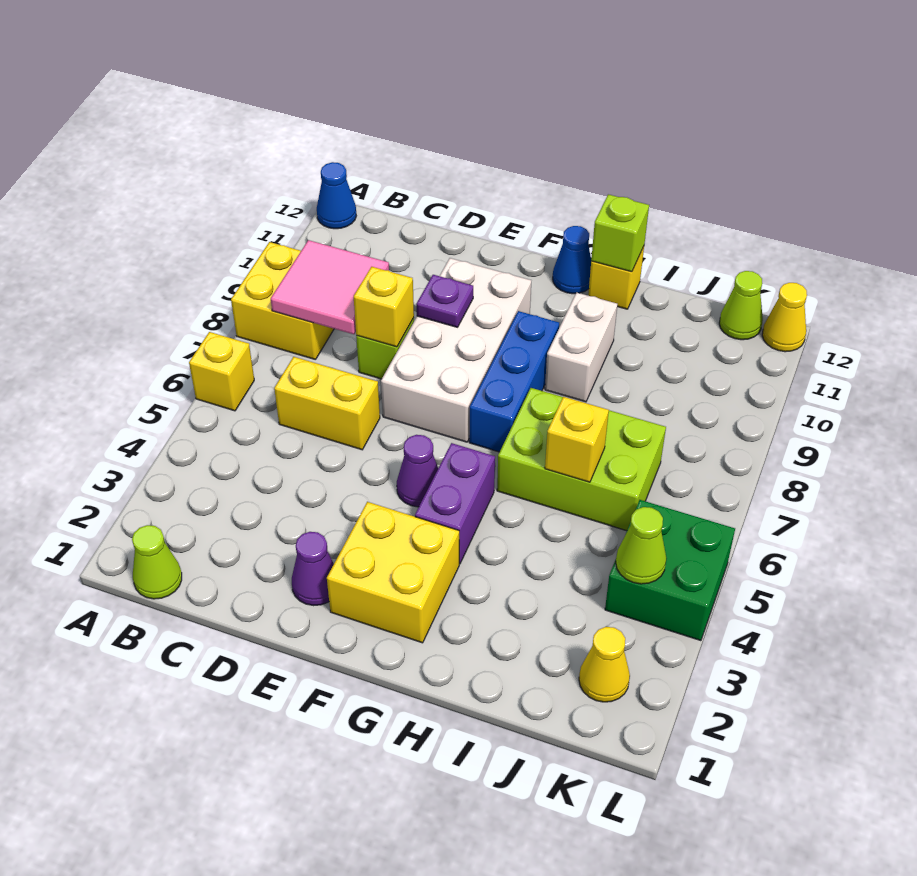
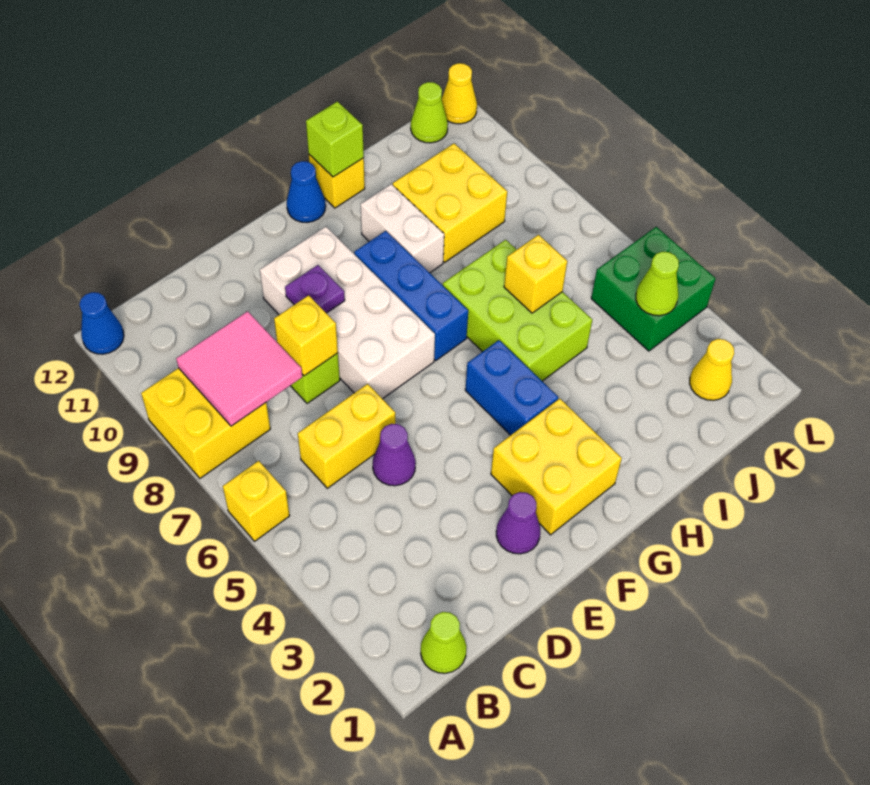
purple cone F5 level 1 -> purple cone D5 level 1
purple brick G4:G5 level 1 -> blue brick G4:G5 level 1
lime brick H6:J7 level 1 -> lime brick H5:I7 level 1
none -> yellow brick I9:J10 level 1

